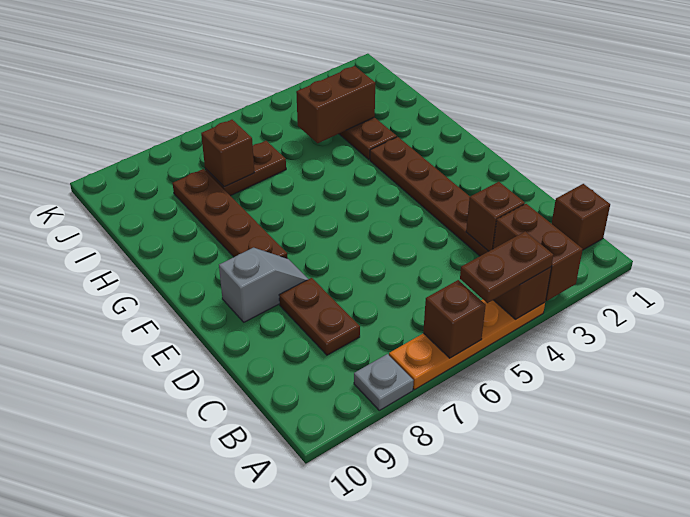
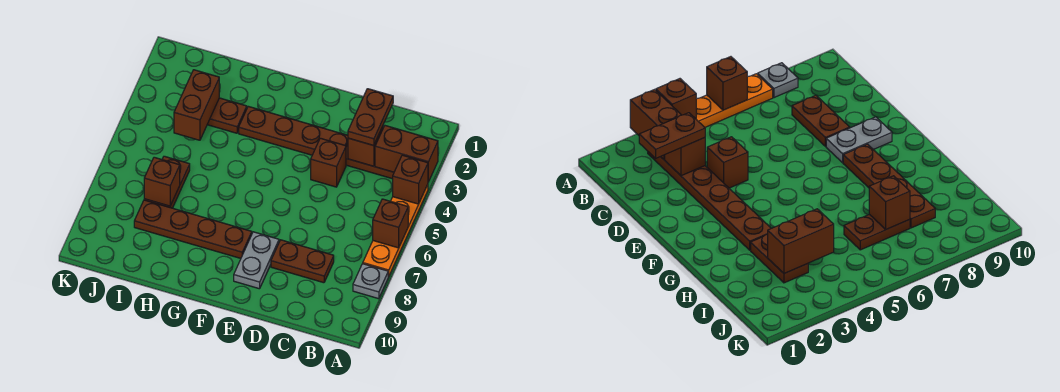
brown plate A4:A5 level 3 -> brown plate C2:C3 level 3
brown brick B1 level 1 -> brown brick D4 level 1
grey slope E8:E9 level 1 top 9 -> grey plate E8:E9 level 1

